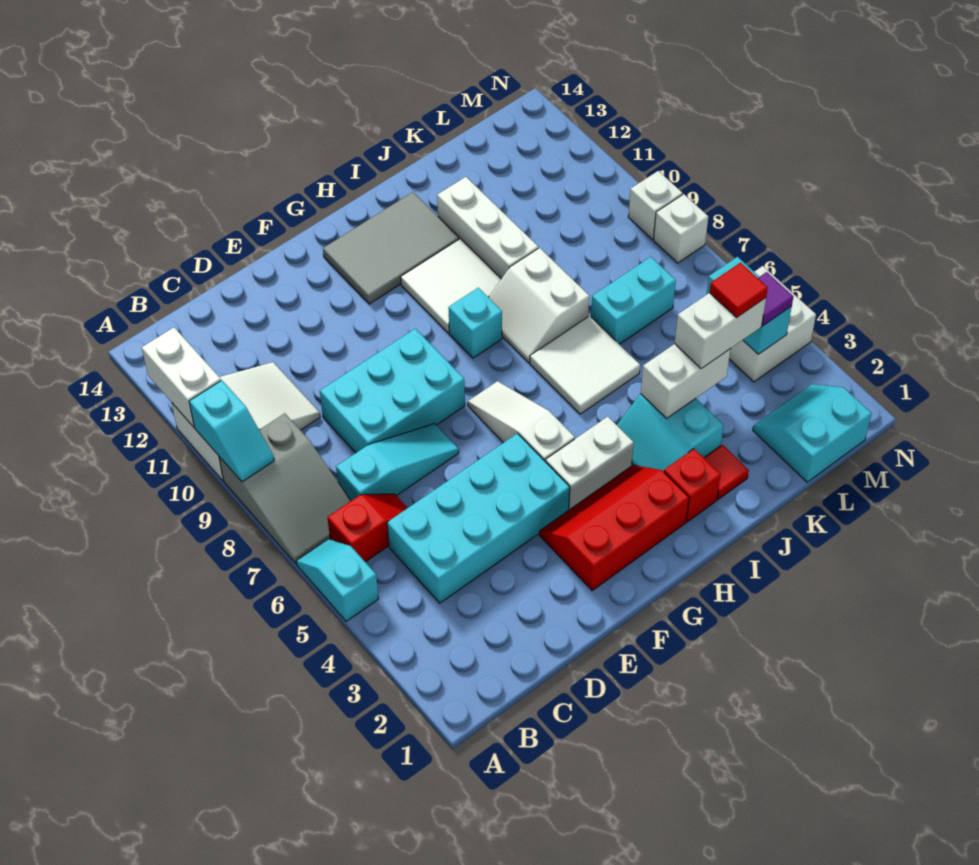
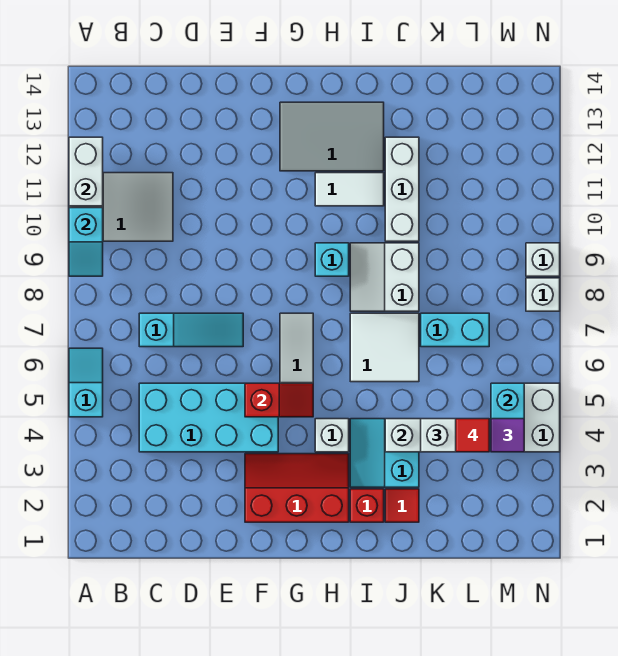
grey slope A7:B9 level 1 top 9 -> none
red slope B6:C6 level 1 top B -> red slope F5:G5 level 2 top F
cyan brick D8:F9 level 1 -> none
white brick G4:H4 level 1 -> white brick H4 level 1
white tile H10:I11 level 1 -> white tile H11:I11 level 1
cyan slope L1:M2 level 1 top 1 -> none

